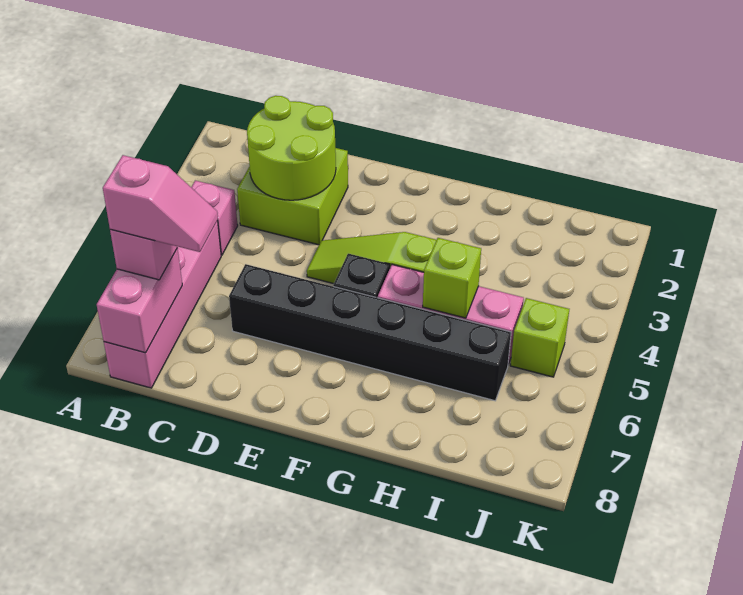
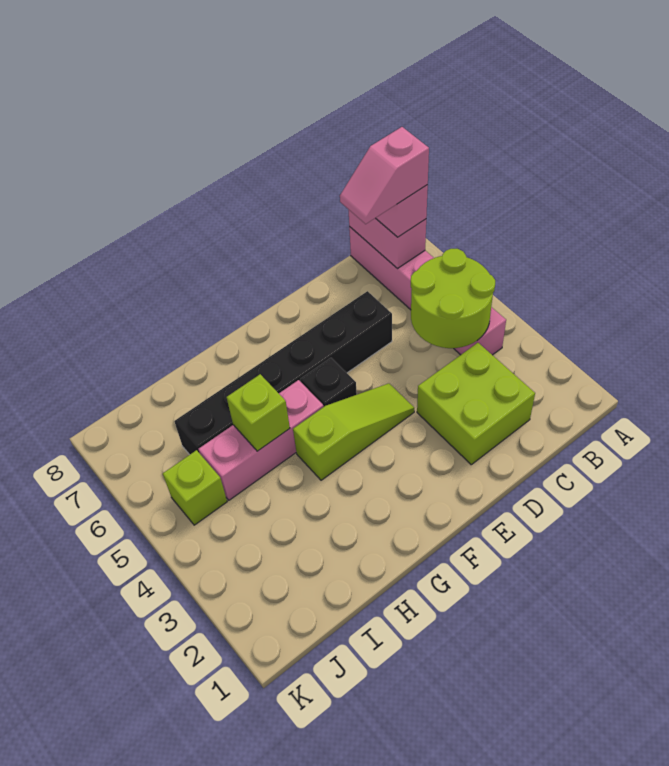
lime round brick C2:D3 level 2 -> lime round brick B4:C5 level 2

